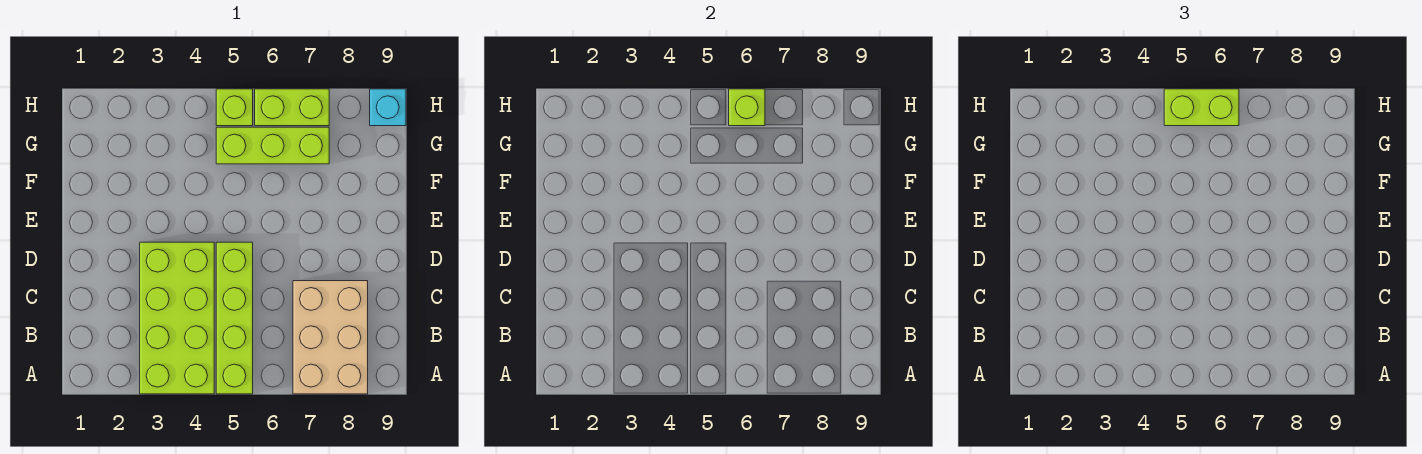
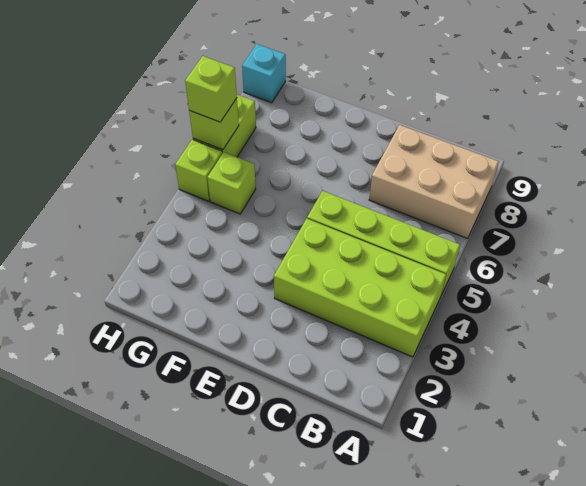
lime brick G5:G7 level 1 -> lime brick G5 level 1
lime brick H5:H6 level 3 -> lime brick H6 level 3

